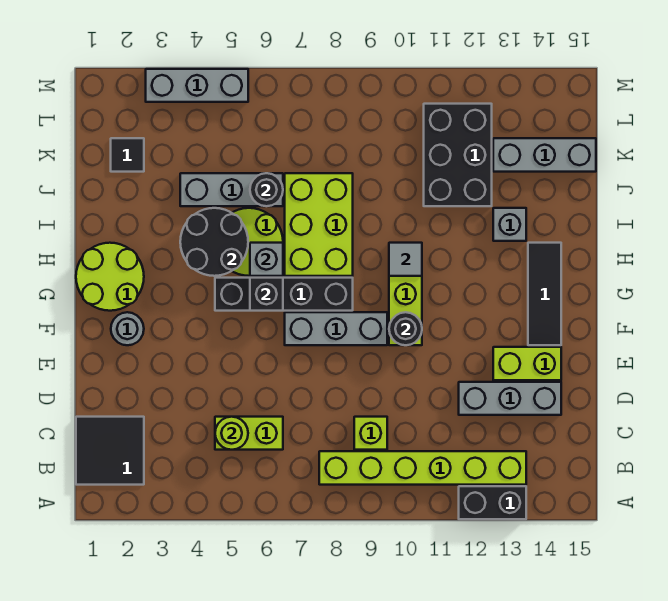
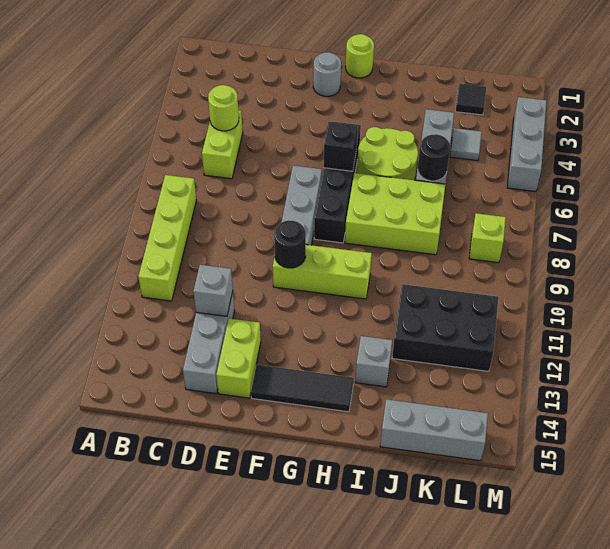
black brick A12:A13 level 1 -> none
black tile B1:C2 level 1 -> none
lime brick B8:B13 level 1 -> lime brick B8:B11 level 1
lime brick C9 level 1 -> lime brick L8 level 1
lime round brick G1:H2 level 1 -> lime round brick G1 level 1
black round brick H4:I5 level 2 -> none
grey brick H6 level 2 -> grey brick D12 level 2
grey tile H10 level 2 -> grey tile K4 level 1
grey brick K13:K15 level 1 -> grey brick J15:L15 level 1

